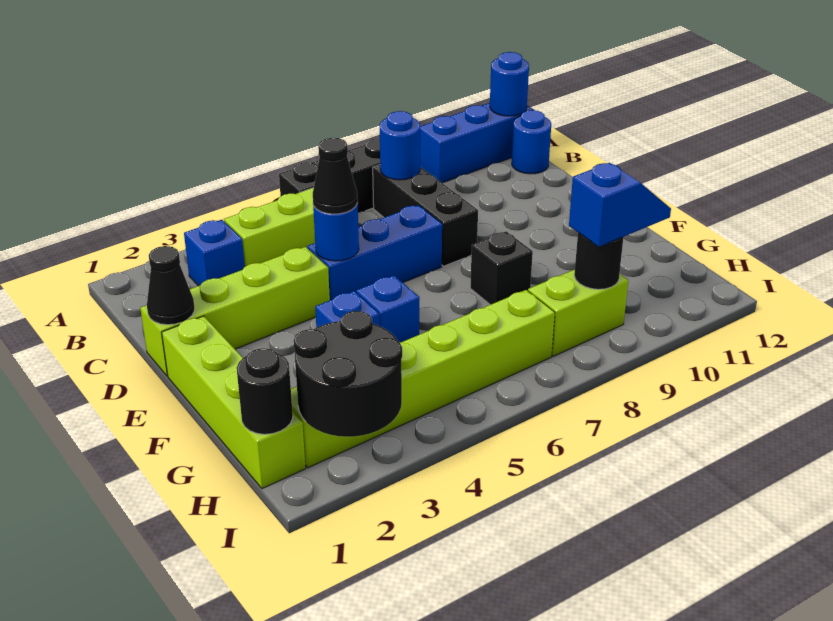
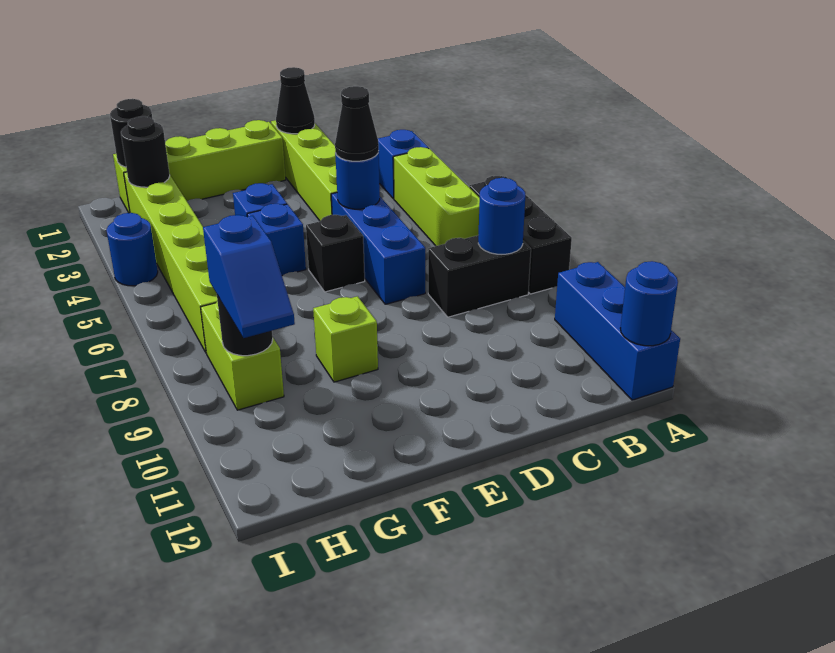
black brick B8:D8 level 1 -> black brick B8:C8 level 1
blue round brick B12 level 1 -> blue round brick I4 level 1
black brick F8 level 1 -> black brick E6 level 1
none -> lime brick F9 level 1
black round brick H2:I3 level 2 -> black round brick H2 level 2

